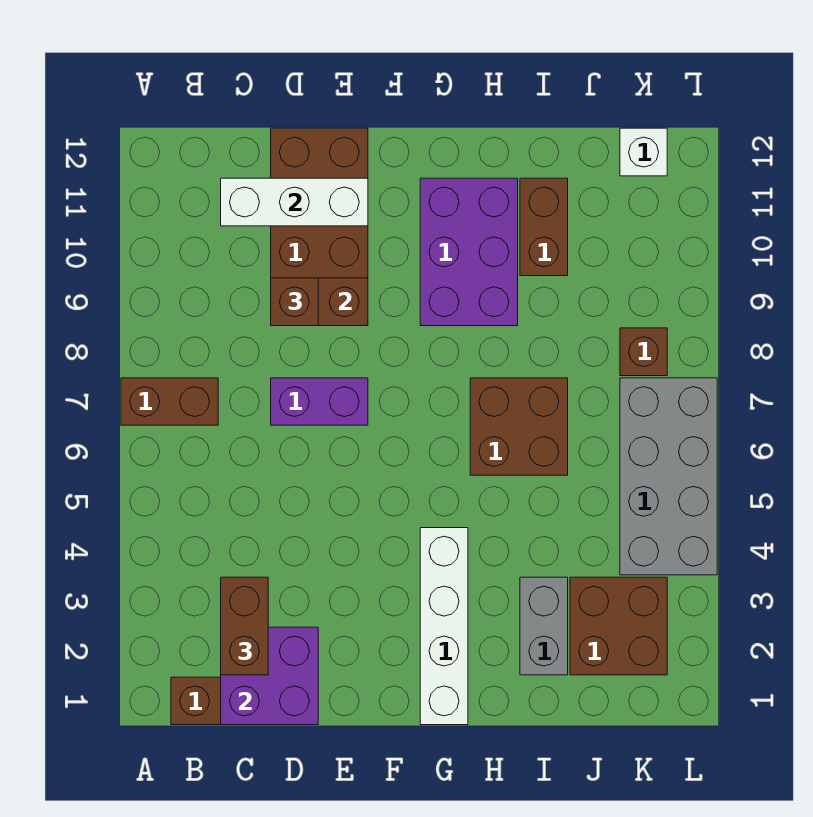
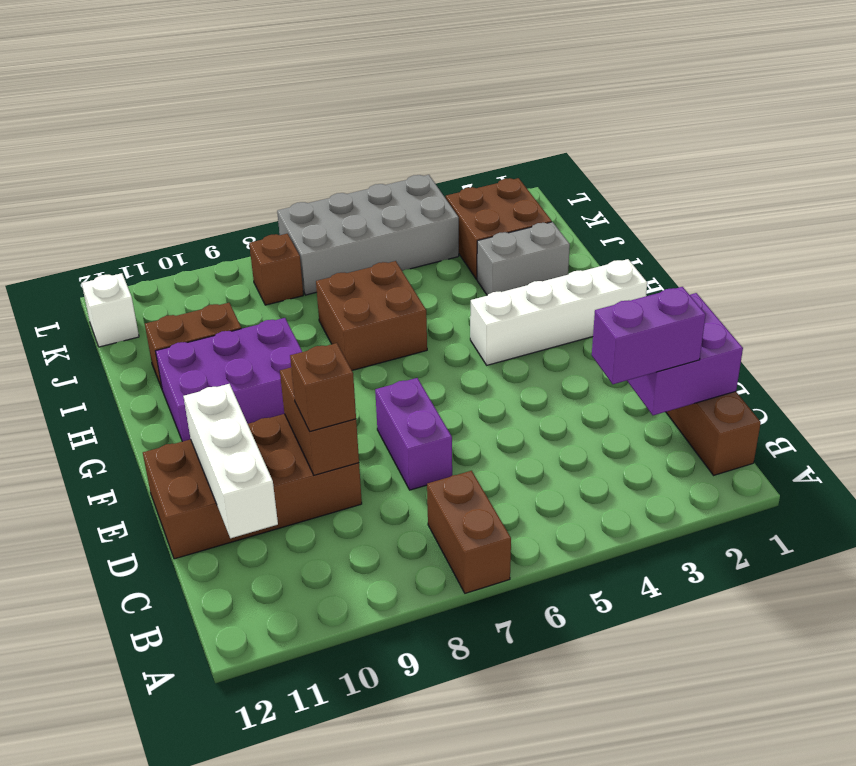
brown brick C2:C3 level 3 -> purple brick C2:C3 level 3

